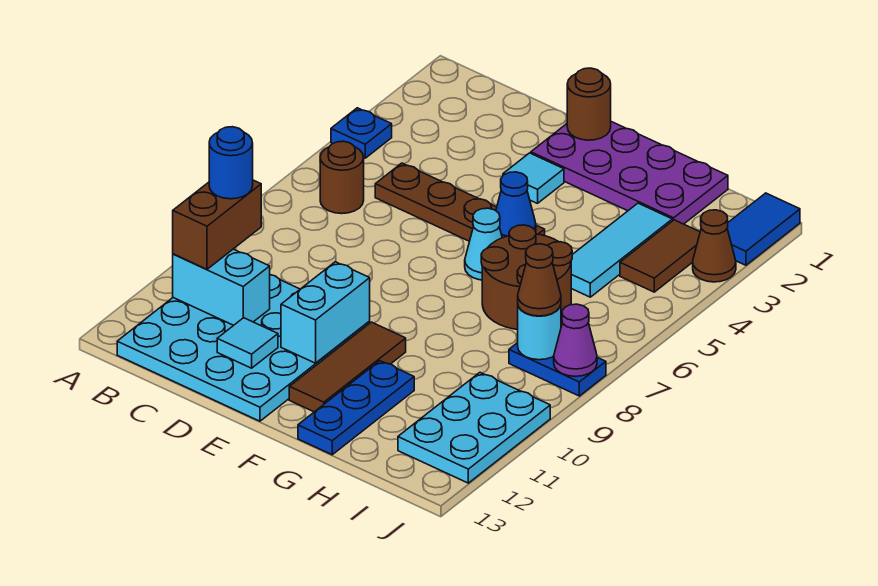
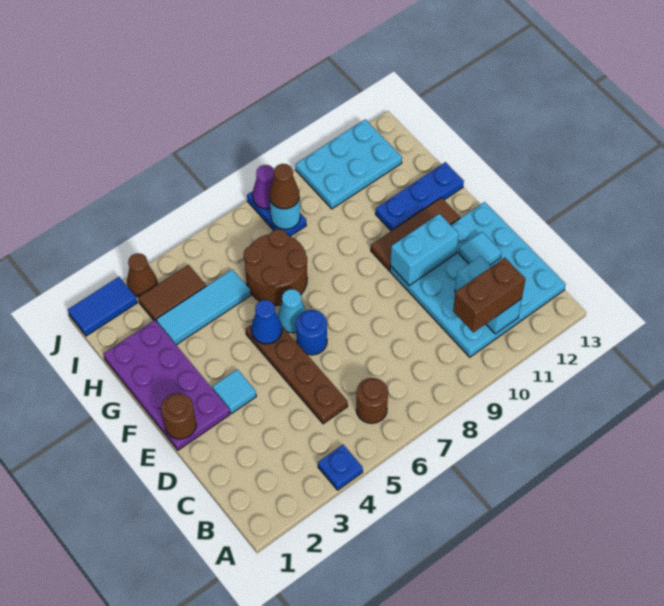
blue round brick B10 level 4 -> blue round brick E6 level 1

